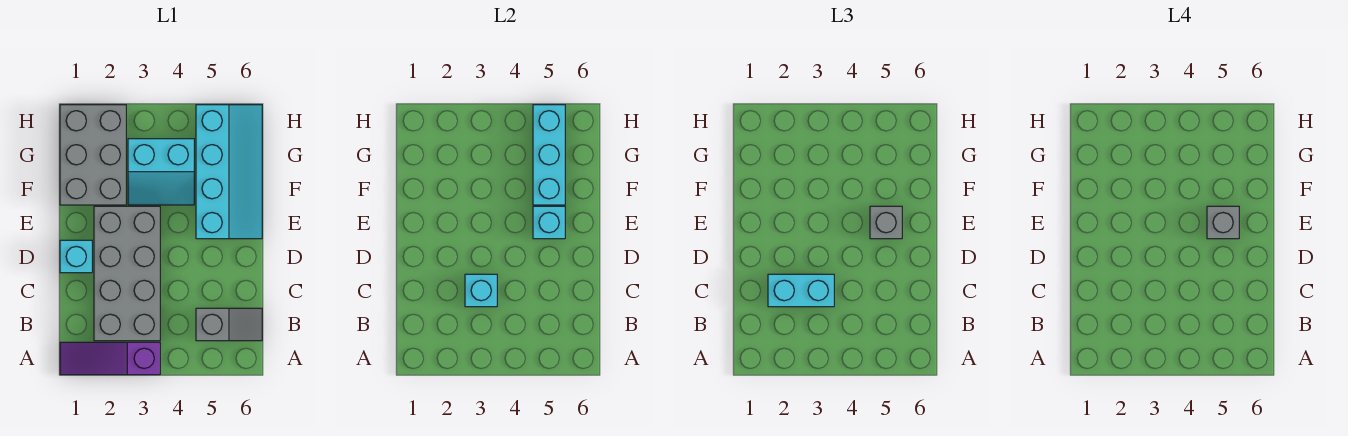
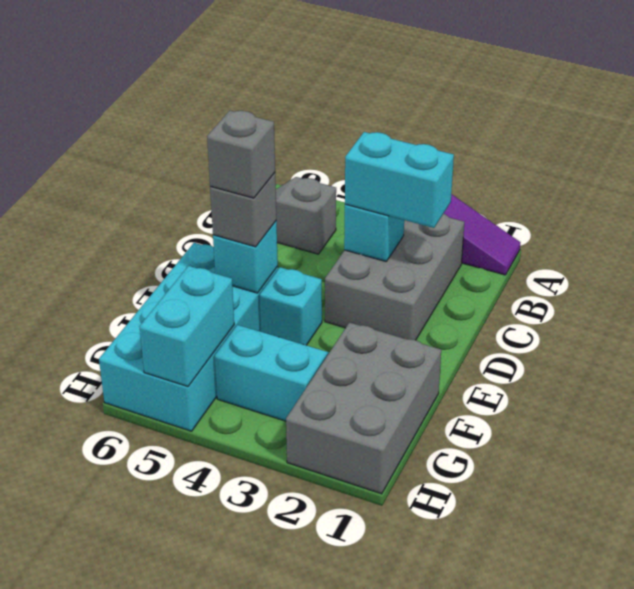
grey brick B2:E3 level 1 -> grey brick B2:D3 level 1
cyan brick D1 level 1 -> cyan brick E4 level 1
cyan slope E5:H6 level 1 top 5 -> cyan brick E5:H6 level 1
cyan brick F5:H5 level 2 -> cyan brick G5:H5 level 2

